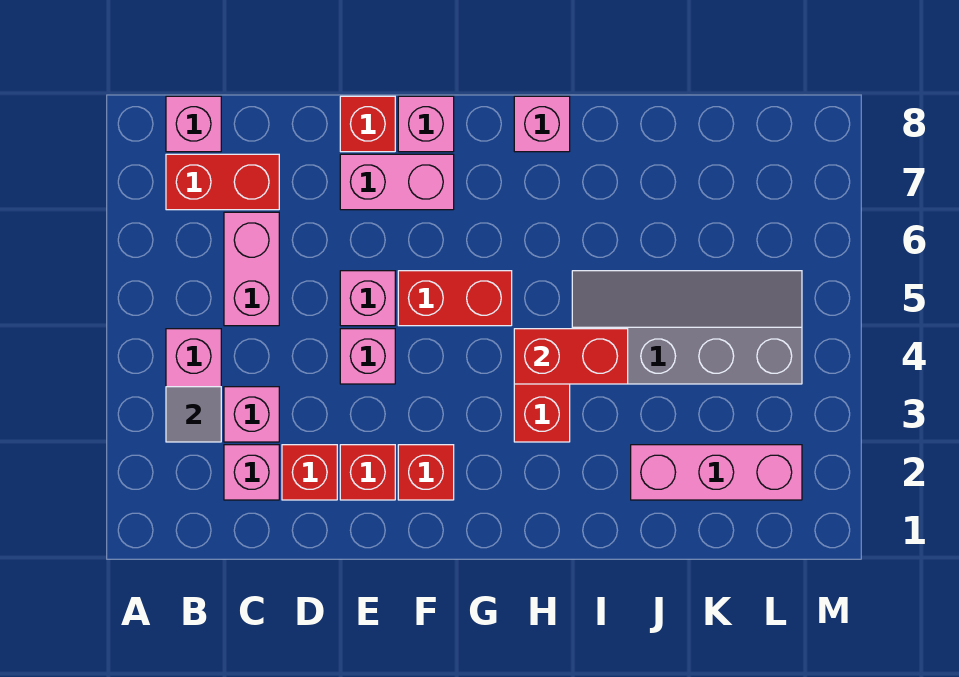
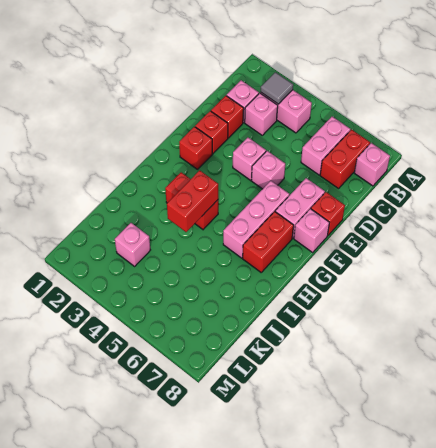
pink brick C5:C6 level 1 -> pink brick B6:C6 level 1
red brick F5:G5 level 1 -> red brick G7:H7 level 1
pink brick H8 level 1 -> pink brick K3 level 1
grey slope I4:L5 level 1 top 4 -> none
pink brick J2:L2 level 1 -> pink brick F6:H6 level 1

